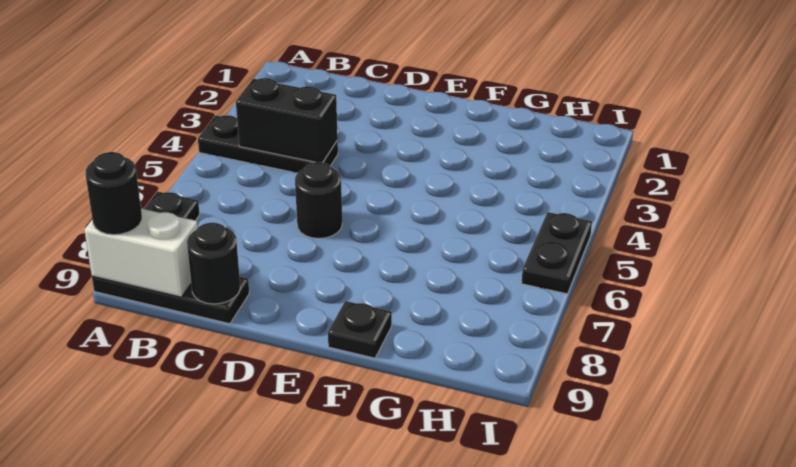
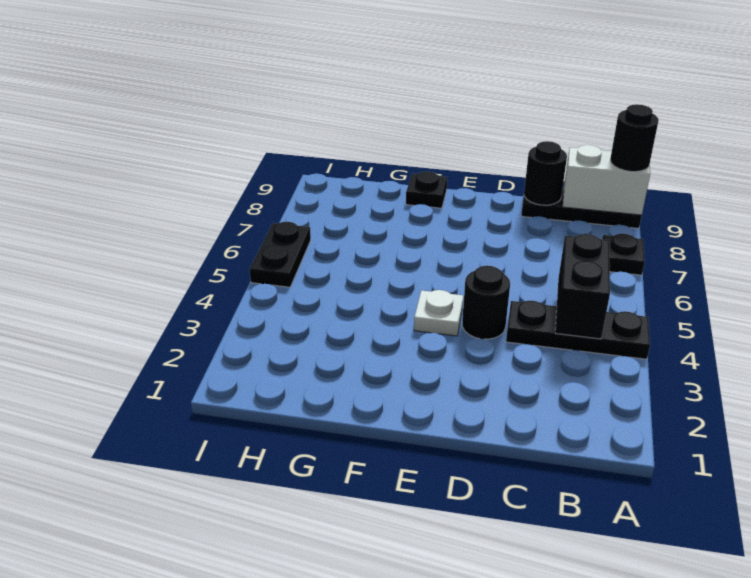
black brick B4:C4 level 2 -> black brick B4:B5 level 2
black round brick D6 level 1 -> black round brick D4 level 1
none -> white plate E4 level 1

